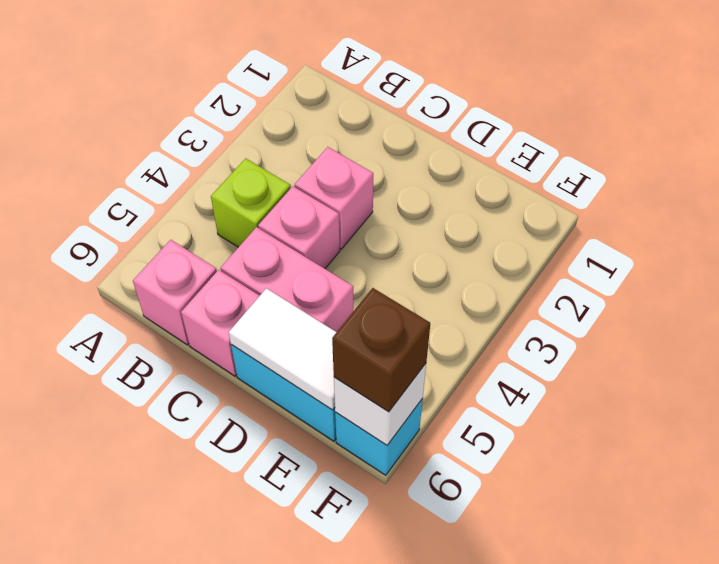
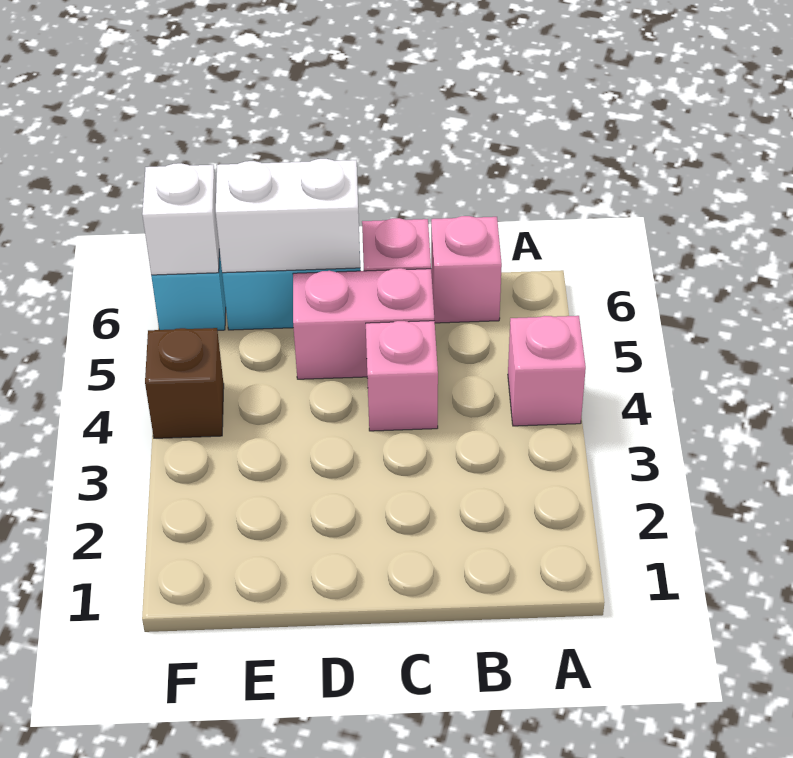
lime brick B4 level 1 -> none
pink brick C3 level 1 -> pink brick A4 level 1
white tile D6:E6 level 2 -> white brick D6:E6 level 2
brown brick F6 level 3 -> brown brick F4 level 1

